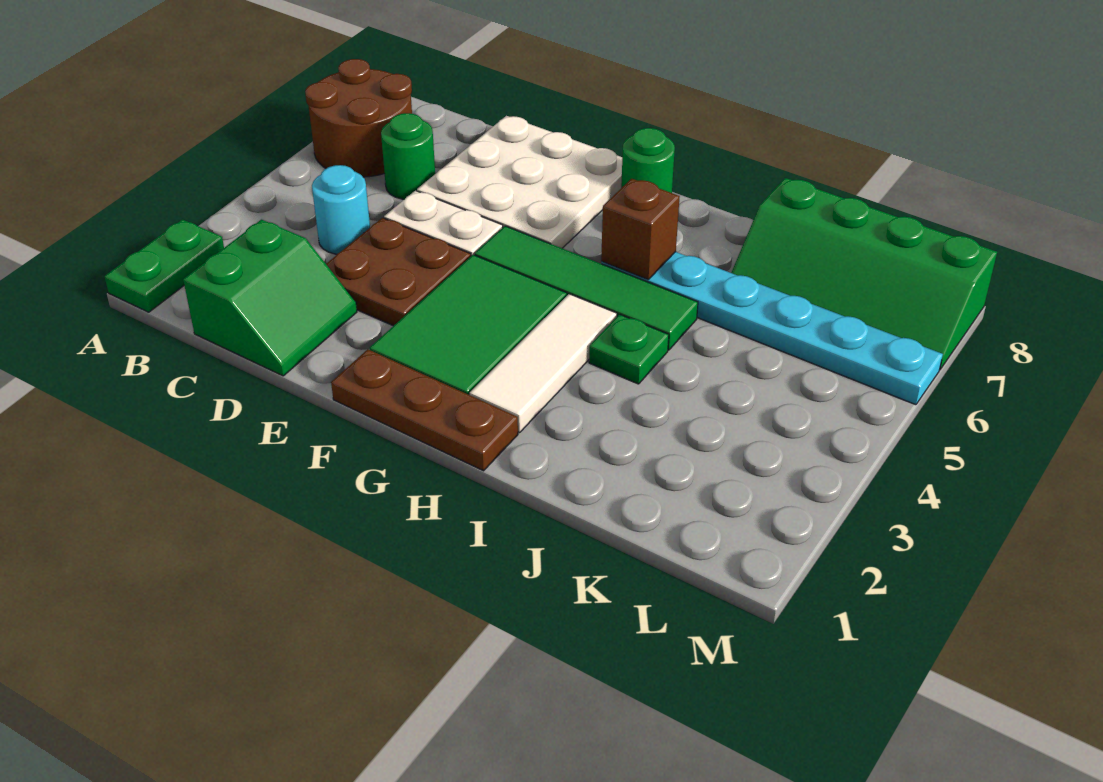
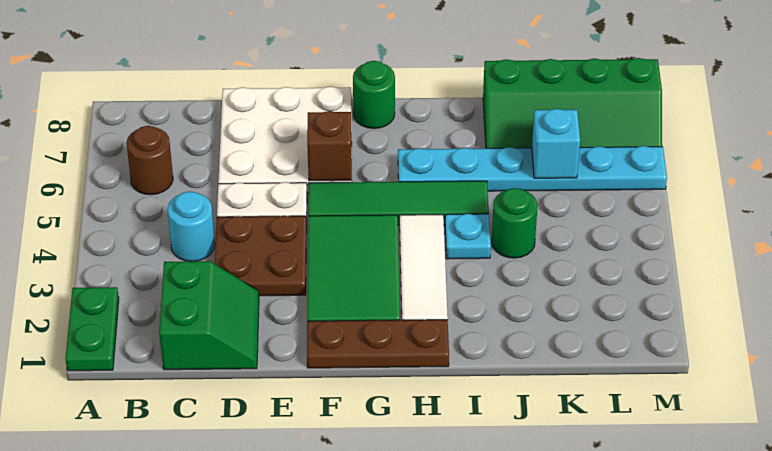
brown round brick A6:B7 level 1 -> brown round brick B6 level 1
green round brick C6 level 1 -> green round brick J4 level 1
brown brick H6 level 2 -> brown brick F6 level 2
green plate I4 level 1 -> cyan plate I4 level 1
none -> cyan brick K6 level 2

